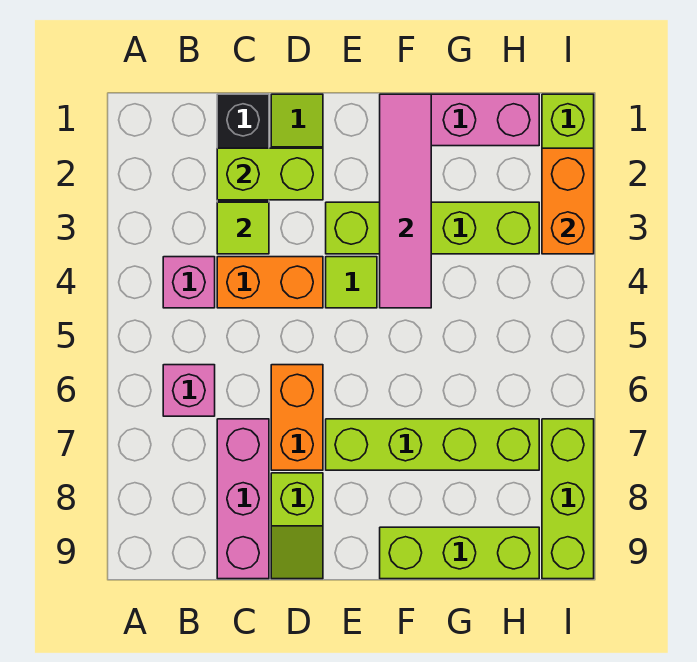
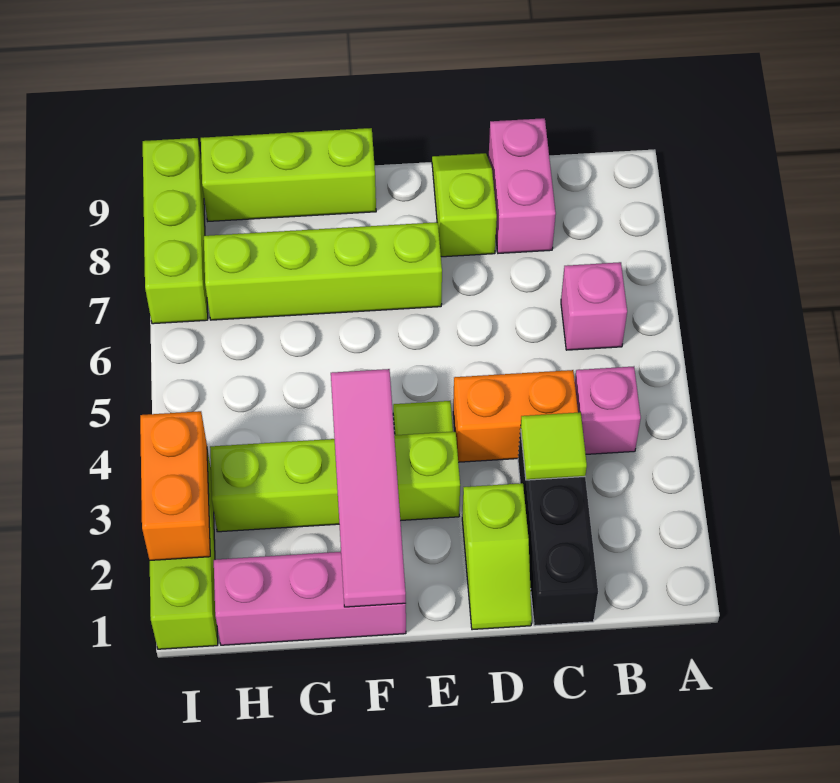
lime brick C2:D2 level 2 -> none
pink brick C7:C9 level 1 -> pink brick C8:C9 level 1
orange brick D6:D7 level 1 -> none

